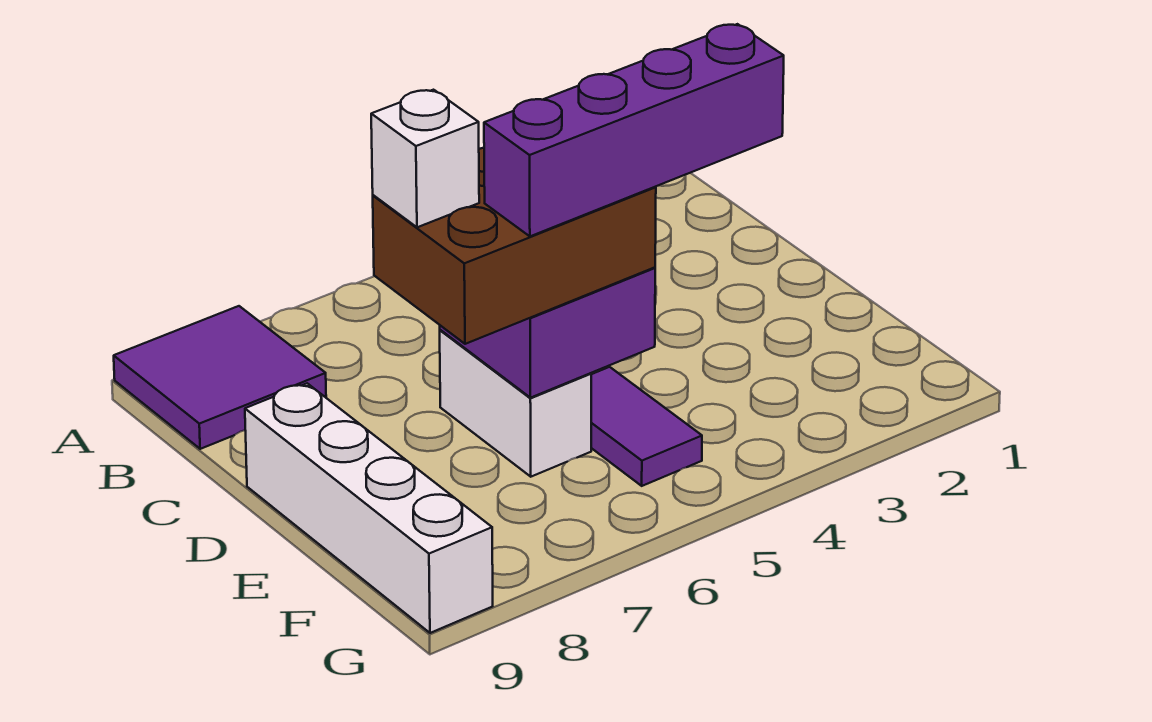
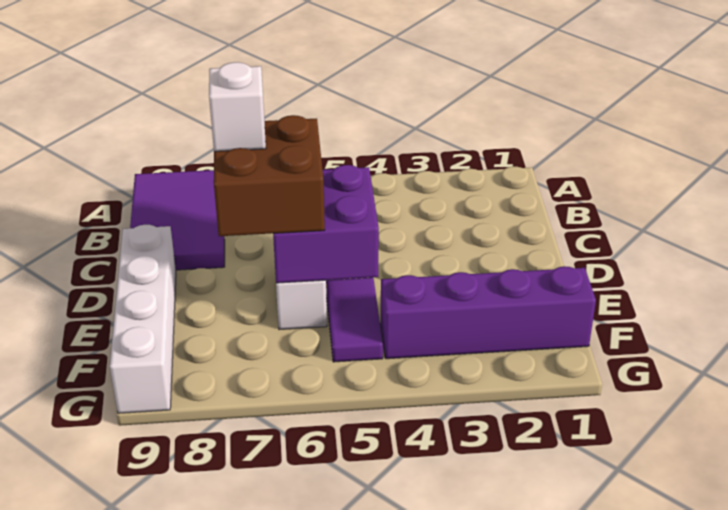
purple tile A8:B9 level 1 -> purple tile A8:C9 level 1
brown brick D5:E7 level 3 -> brown brick D6:E7 level 3
purple brick E3:E6 level 4 -> purple brick F1:F4 level 1

